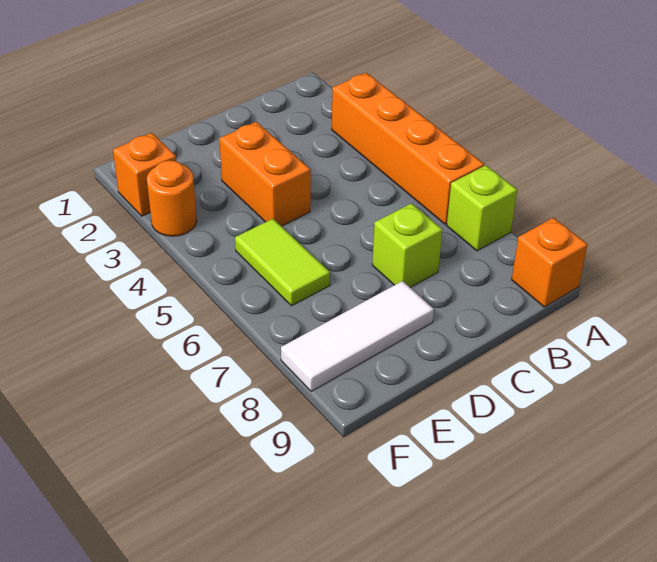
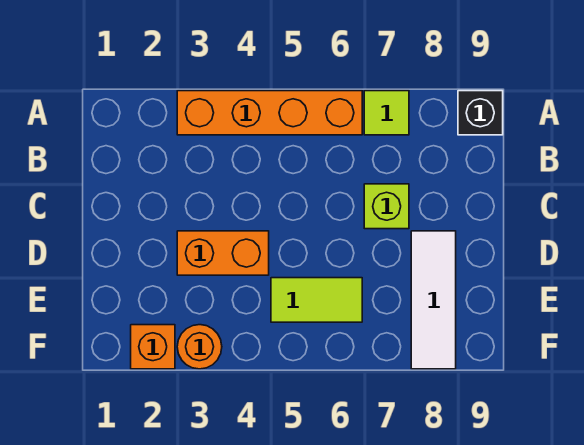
lime brick A7 level 1 -> lime tile A7 level 1
orange brick A9 level 1 -> black brick A9 level 1

